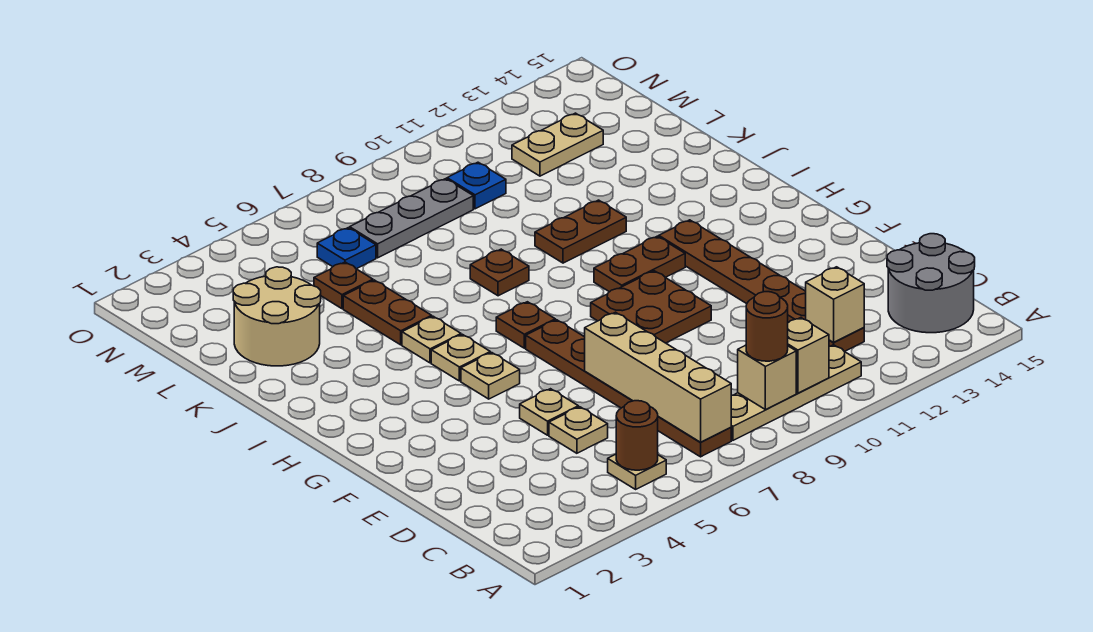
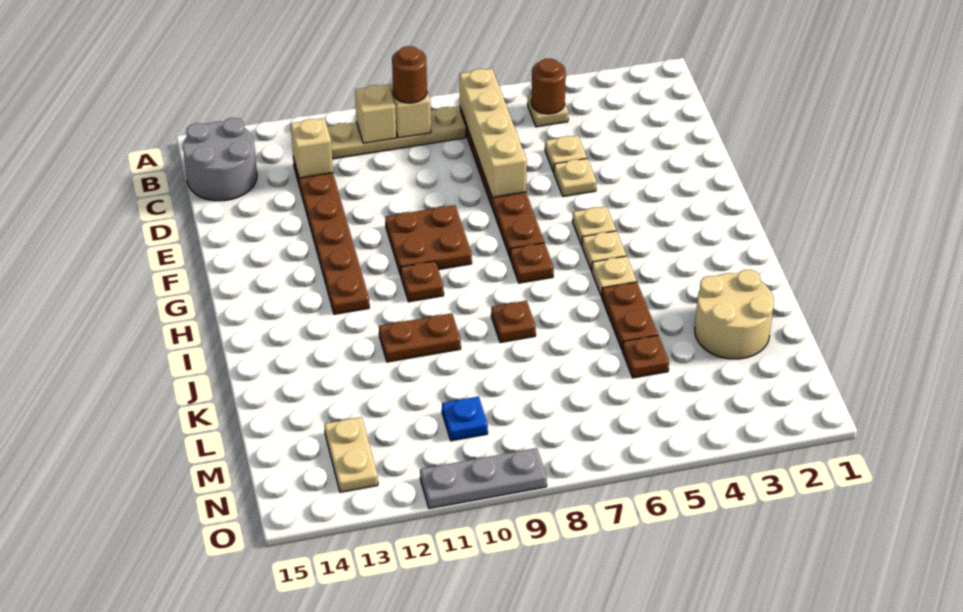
brown plate H10:H11 level 1 -> brown plate H10 level 1
blue plate M6 level 1 -> none
grey plate M7:M9 level 1 -> grey plate O9:O11 level 1
tan plate M12:M13 level 1 -> tan plate M13:N13 level 1

